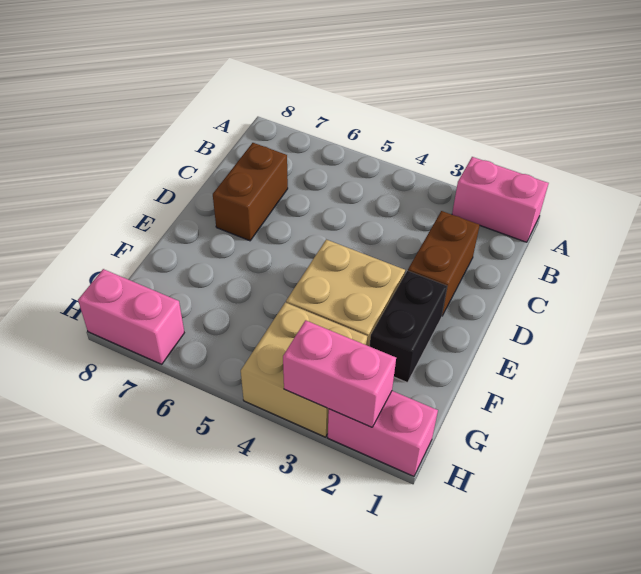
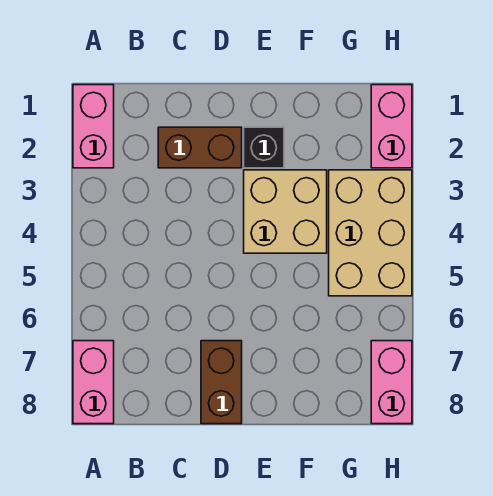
brown brick C7:D7 level 1 -> brown brick D7:D8 level 1
black brick E2:F2 level 1 -> black brick E2 level 1
tan brick G3:H4 level 1 -> tan brick G3:H5 level 1
pink brick H2:H3 level 2 -> pink brick A7:A8 level 1

